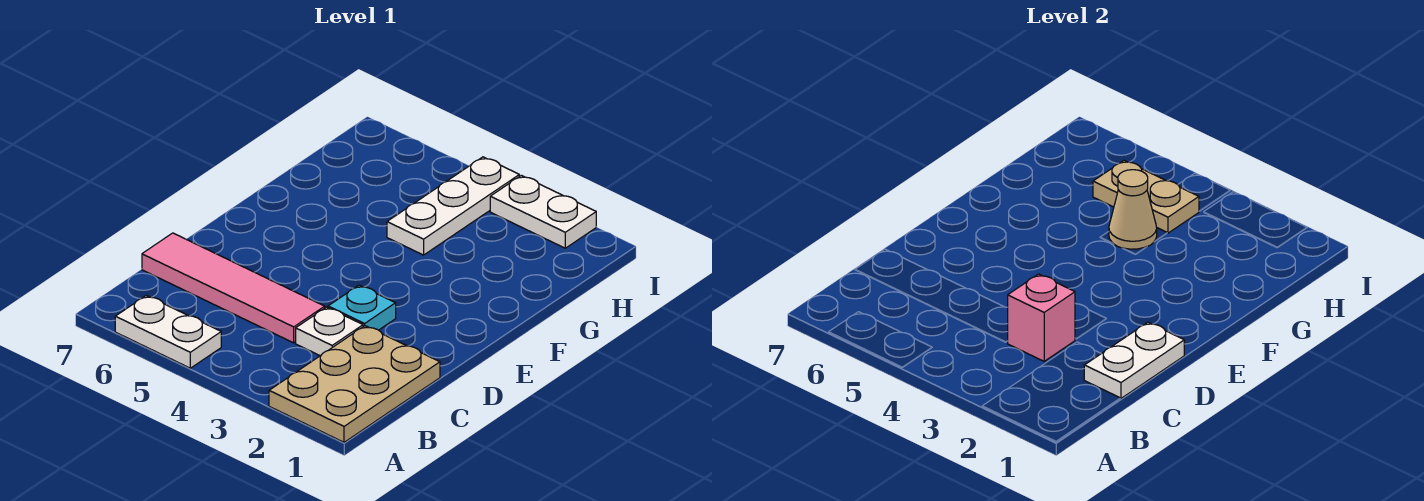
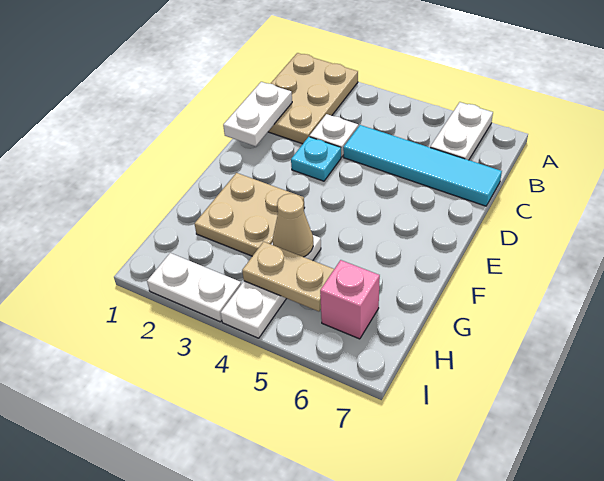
white plate A5:A6 level 1 -> white plate A6:B6 level 1
pink brick C3 level 2 -> pink brick H6 level 1
pink tile C4:C7 level 1 -> cyan tile C4:C7 level 1
none -> tan plate F2:G3 level 1

